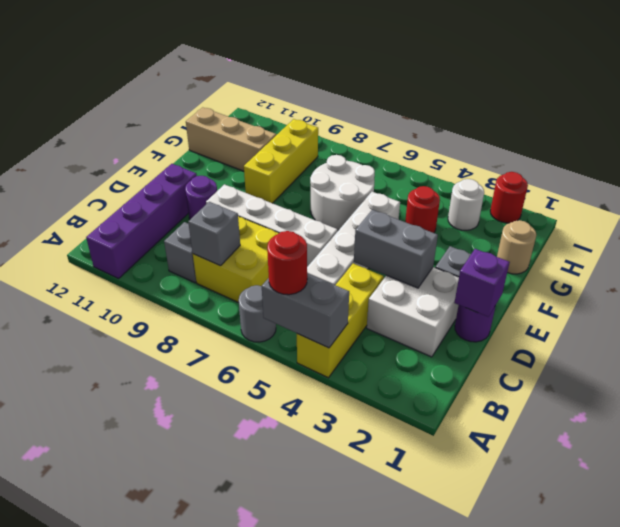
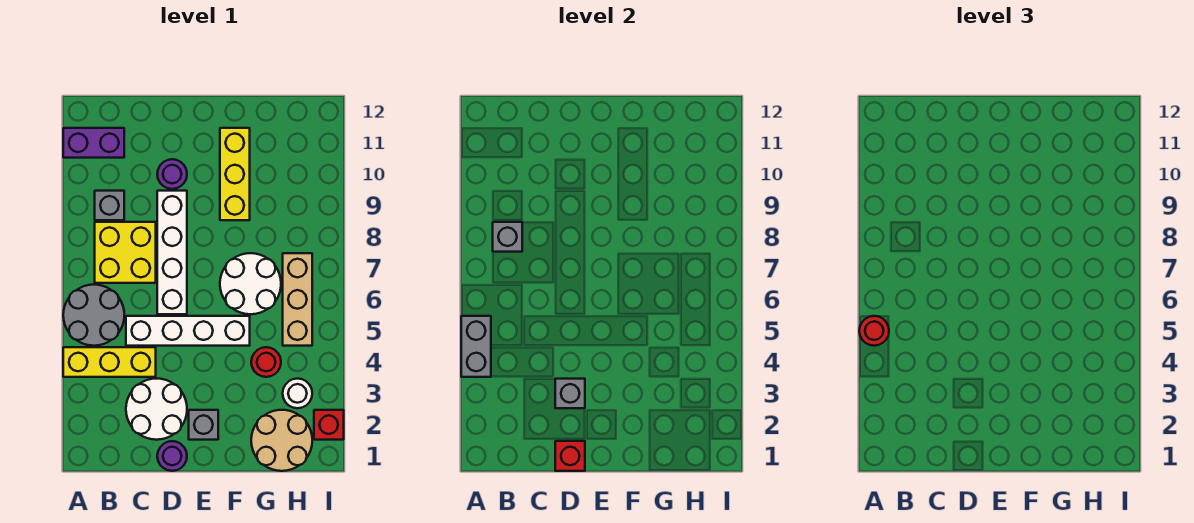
grey round brick A6 level 1 -> grey round brick A5:B6 level 1
purple brick A11:D11 level 1 -> purple brick A11:B11 level 1
white brick C2:D3 level 1 -> white round brick C2:D3 level 1
purple brick D1 level 2 -> red brick D1 level 2
grey brick D3:D4 level 2 -> grey brick D3 level 2
yellow brick F9:H9 level 1 -> yellow brick F9:F11 level 1
tan round brick G1 level 1 -> tan round brick G1:H2 level 1
tan brick G10:G12 level 1 -> tan brick H5:H7 level 1
red round brick I2 level 1 -> red brick I2 level 1

